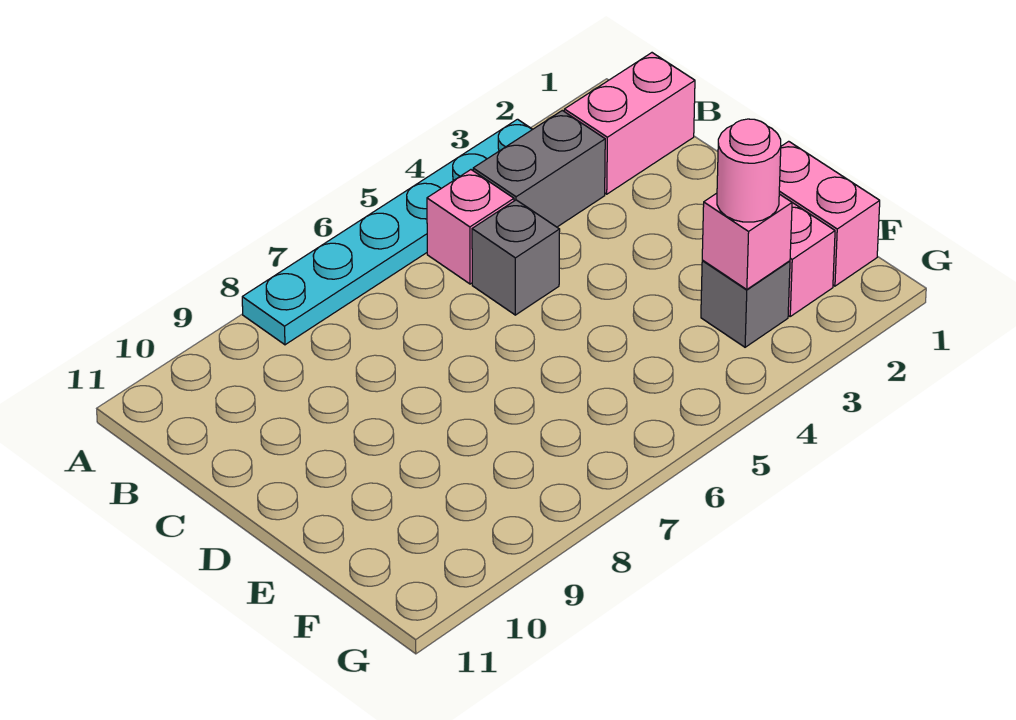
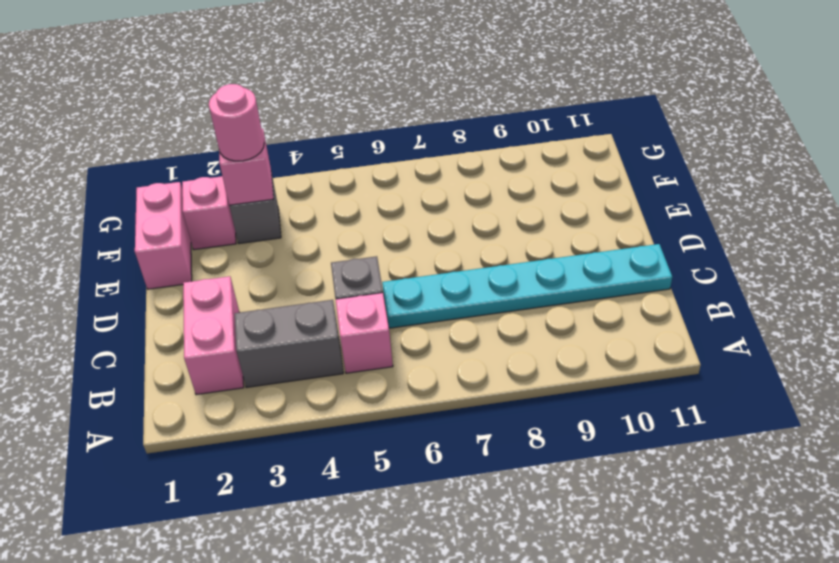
cyan plate A3:A8 level 1 -> cyan plate C6:C11 level 1
pink brick B1:B2 level 1 -> pink brick B2:C2 level 1

